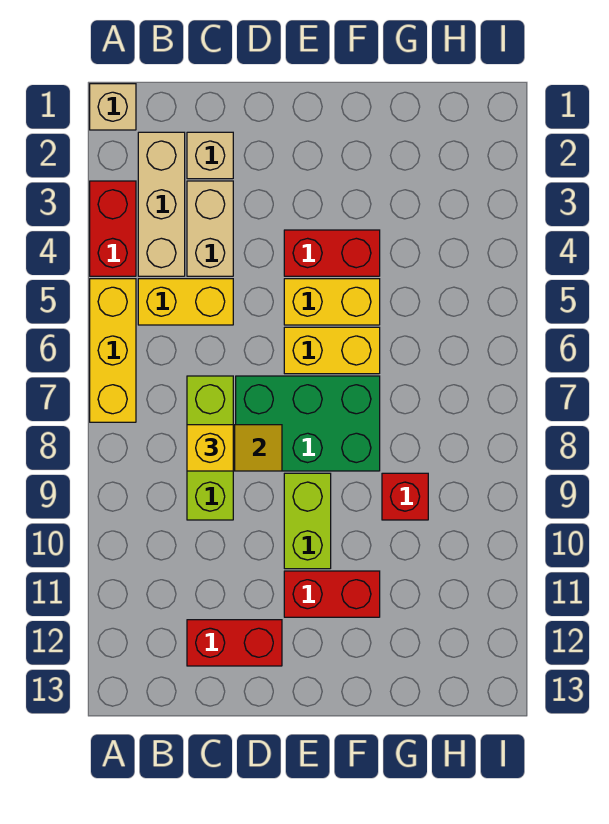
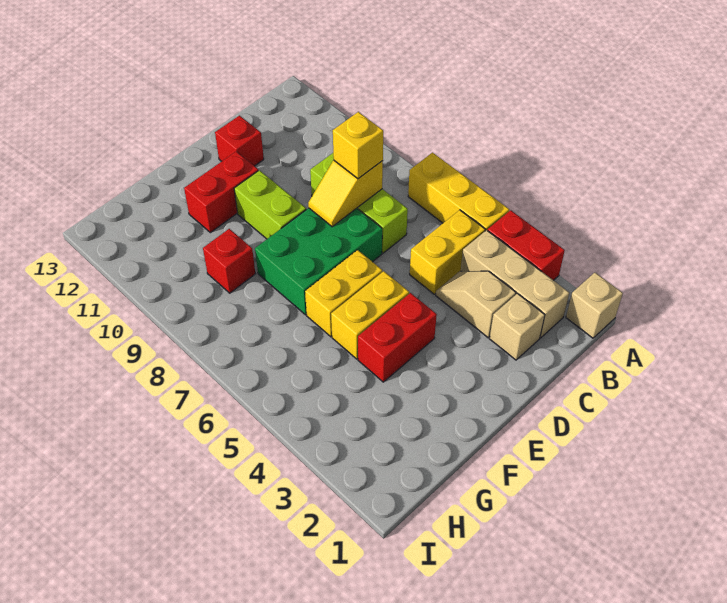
tan brick C3:C4 level 1 -> tan slope C3:C4 level 1 top 3
red brick C12:D12 level 1 -> red brick D12 level 1

